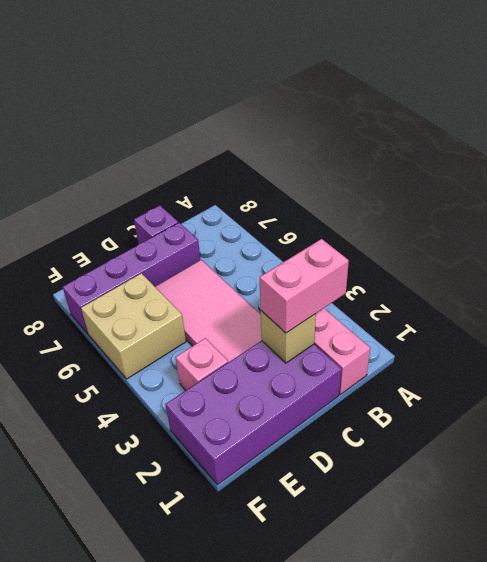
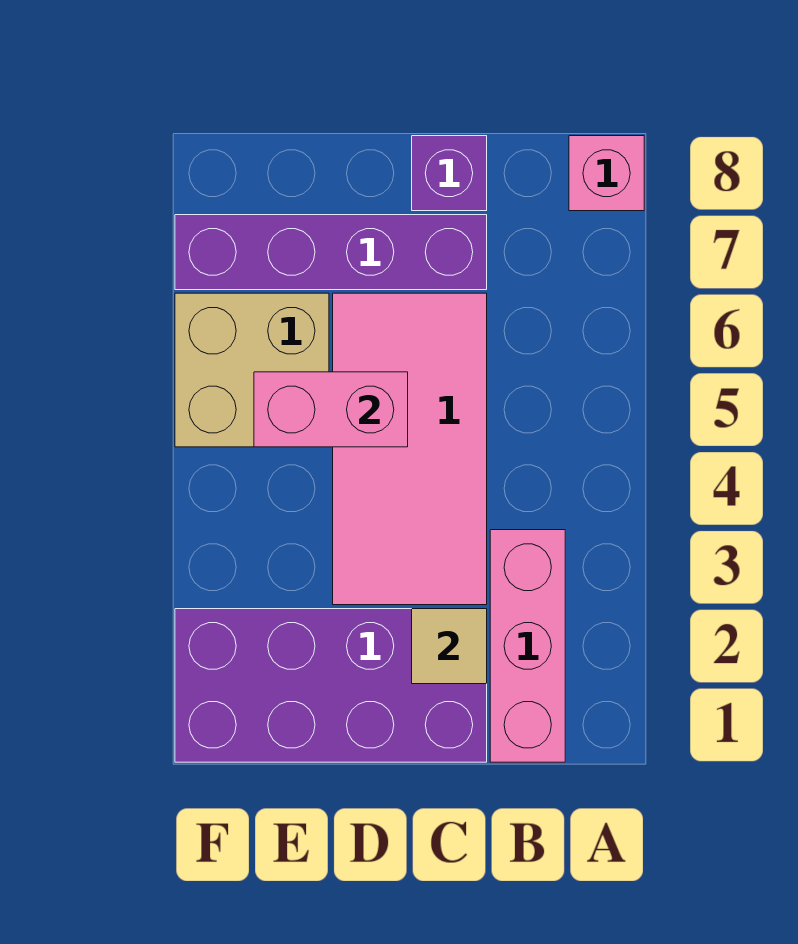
pink brick B2:C2 level 3 -> pink brick D5:E5 level 2
tan brick C2 level 2 -> tan tile C2 level 2
pink brick E3 level 1 -> pink brick A8 level 1

